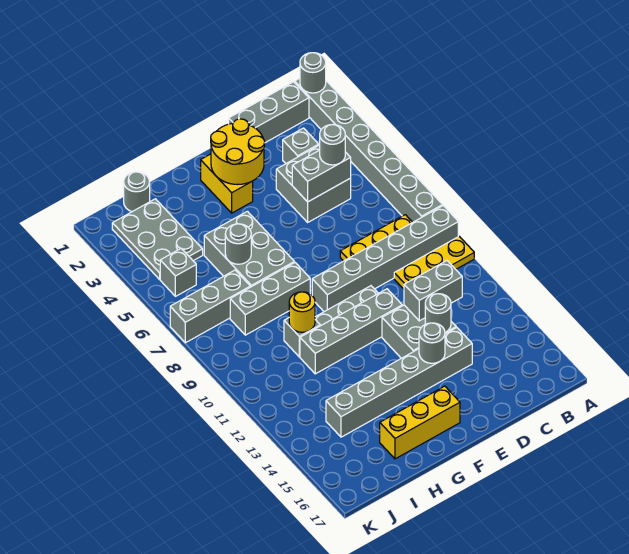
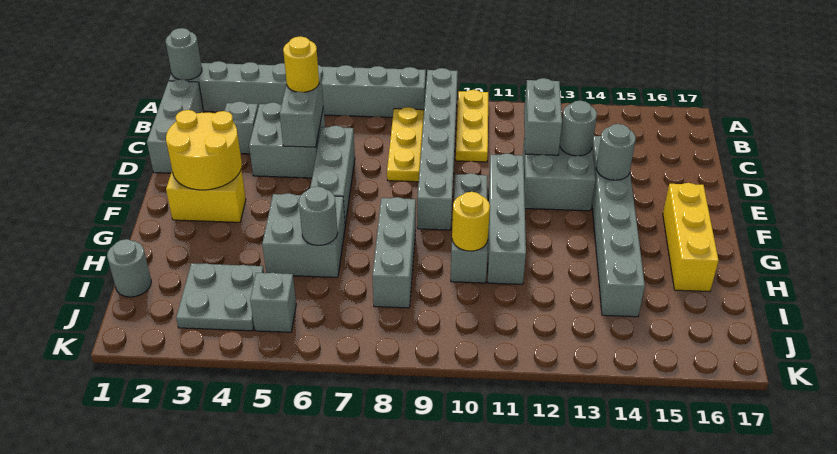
grey round brick C5 level 3 -> yellow round brick C5 level 3
grey brick G5:H7 level 1 -> grey brick G5:H6 level 1
grey plate I2:J4 level 1 -> grey plate I3:J4 level 1
grey brick I7:K7 level 1 -> grey brick D6:F6 level 1

